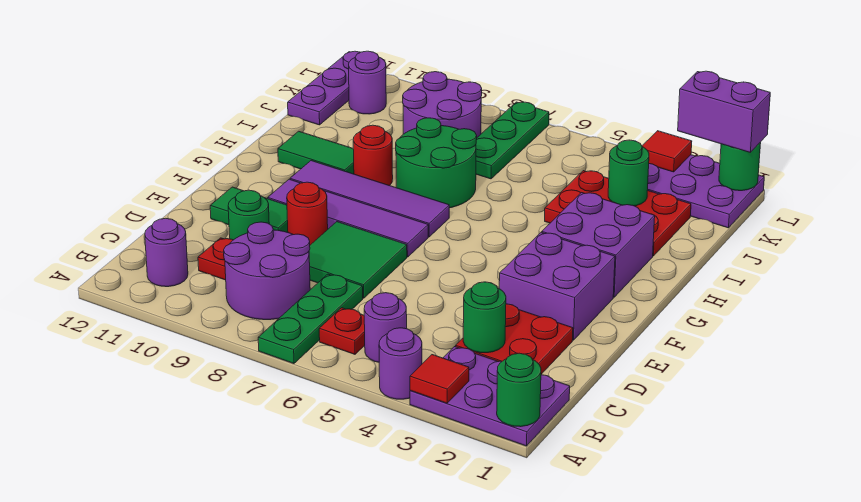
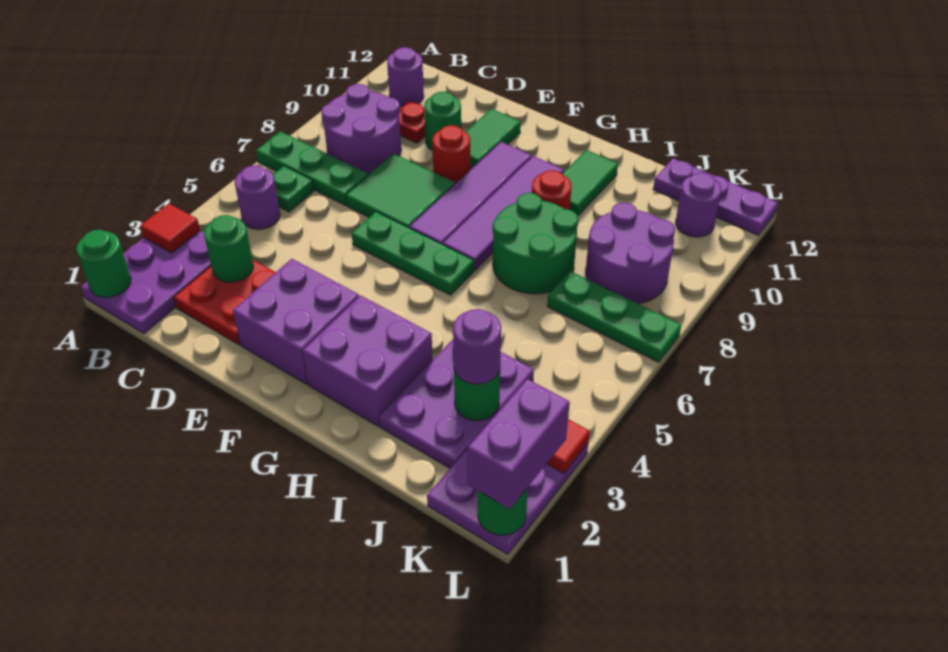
purple round brick A4 level 1 -> purple round brick J3 level 3
red plate B6 level 1 -> green plate B6 level 1
none -> green plate E6:G6 level 1
red plate I2:J4 level 1 -> purple plate I2:J4 level 1

